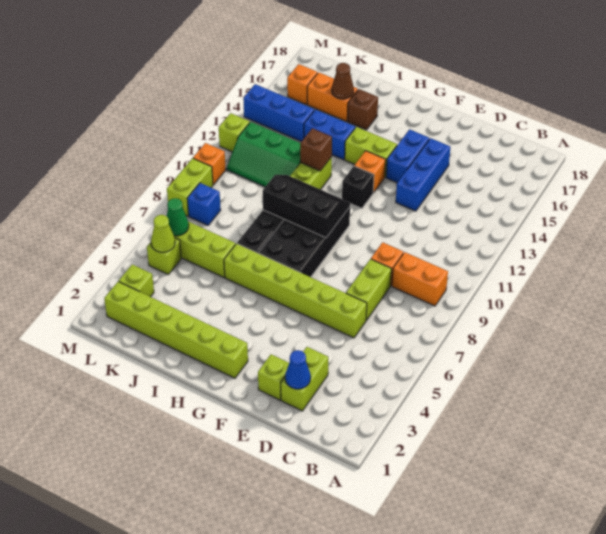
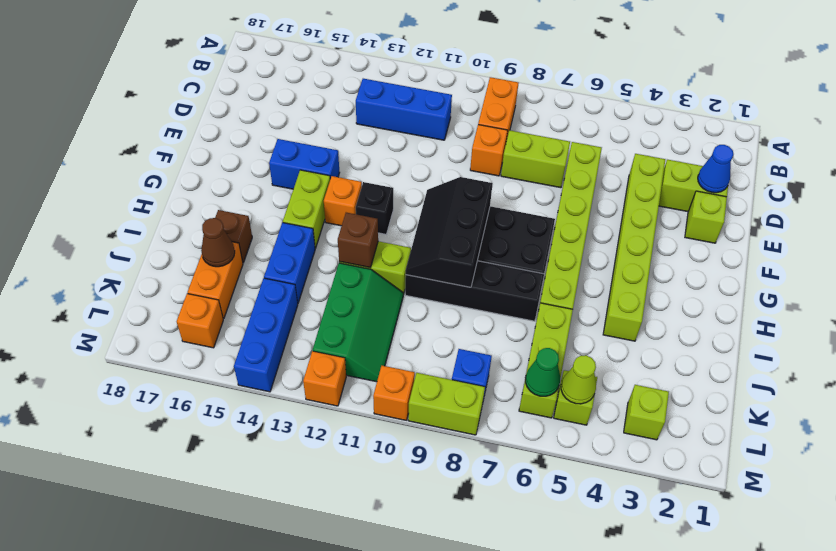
blue brick E13:E15 level 1 -> blue brick C11:C13 level 1
lime brick G2:L2 level 1 -> lime brick D4:I4 level 1
lime brick M12 level 1 -> orange brick M12 level 1

